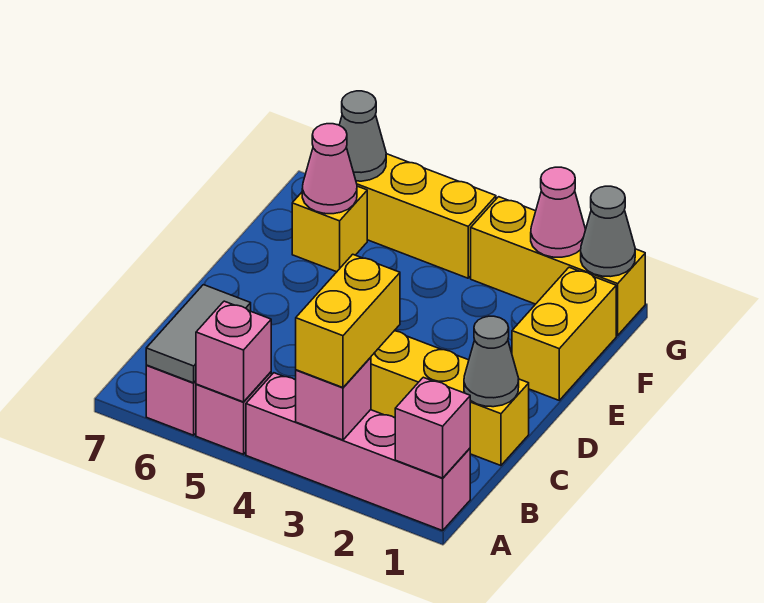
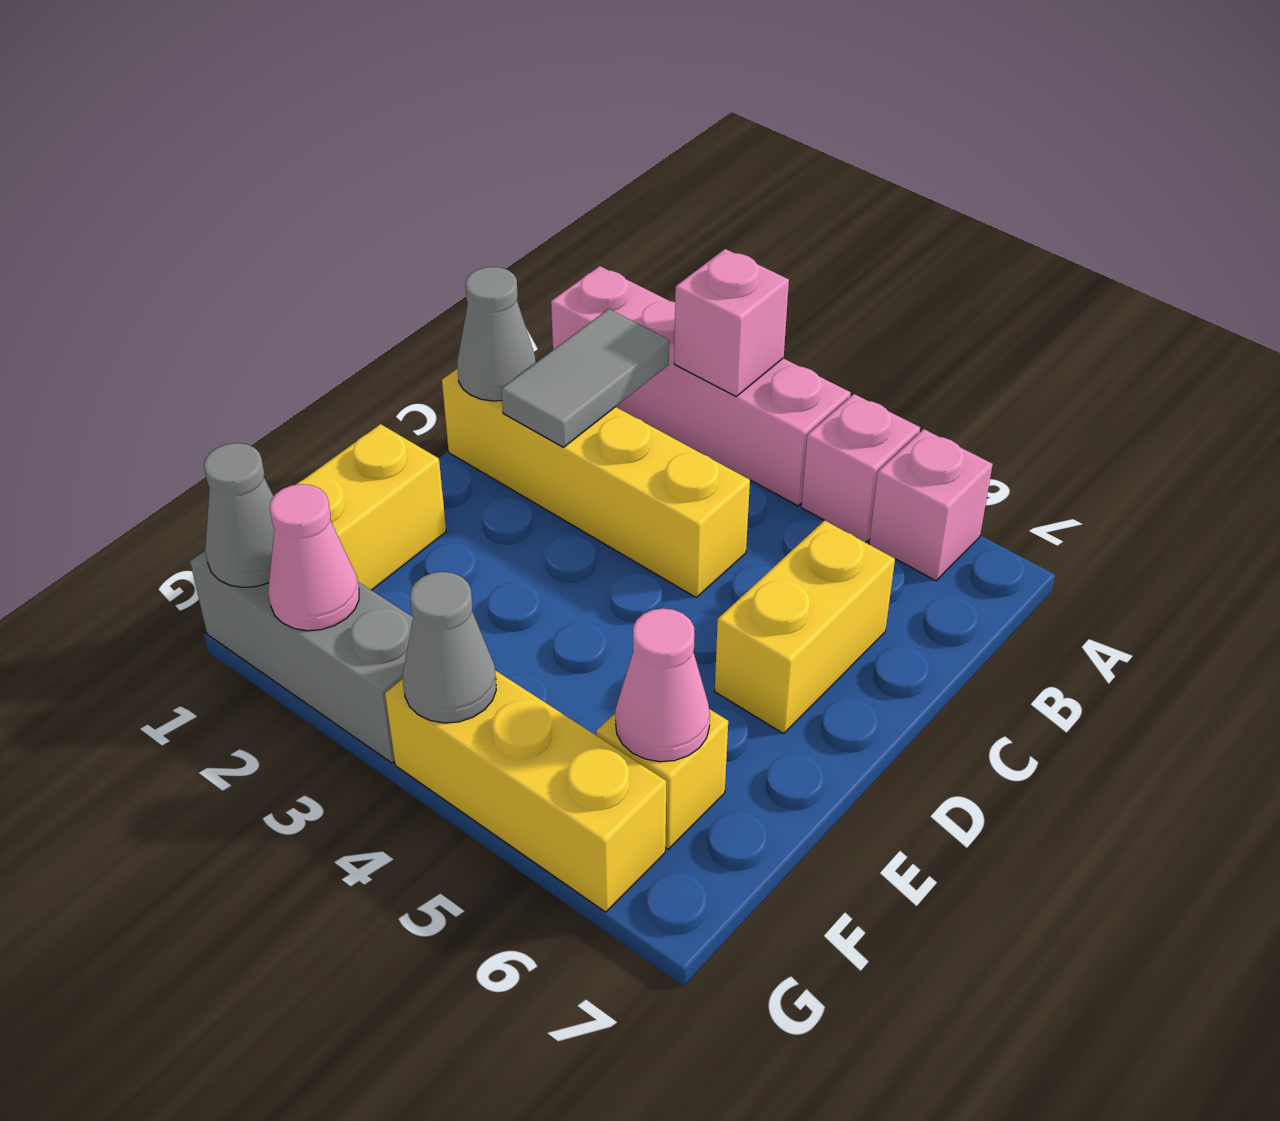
pink brick A1 level 2 -> none
yellow brick A3:B3 level 3 -> yellow brick C6:D6 level 1
pink brick A5 level 2 -> none
grey tile A6:B6 level 2 -> grey tile B2:C2 level 2
yellow brick G1:G3 level 1 -> grey brick G1:G3 level 1
grey cone G6 level 2 -> grey cone G4 level 2

